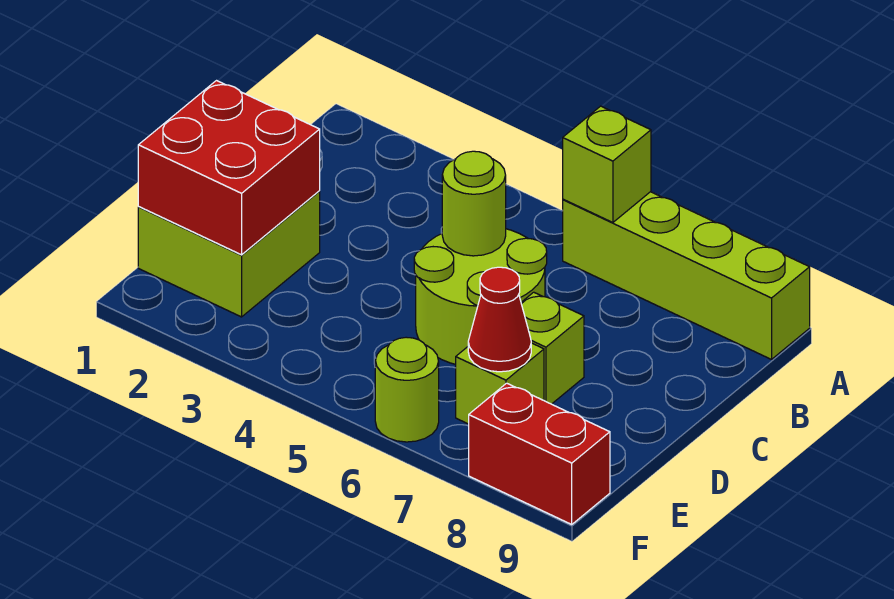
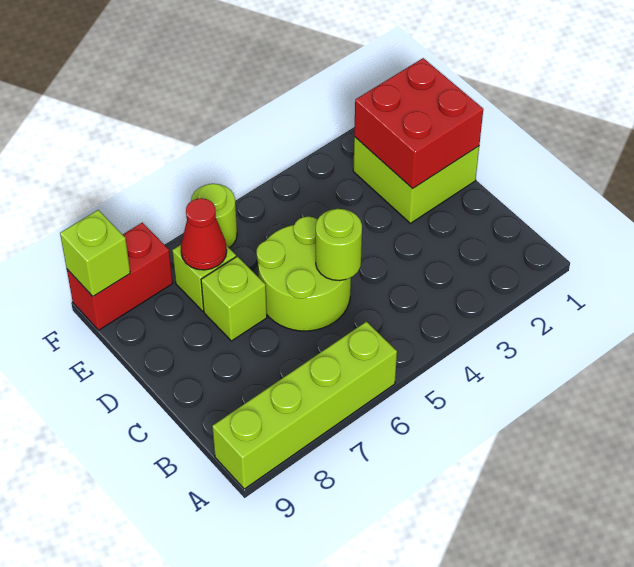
lime brick A6 level 2 -> lime brick F9 level 2

